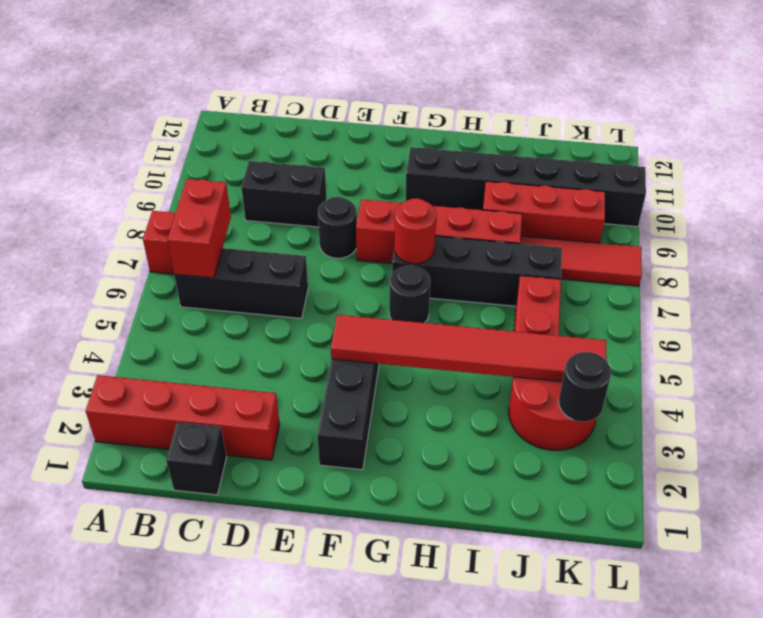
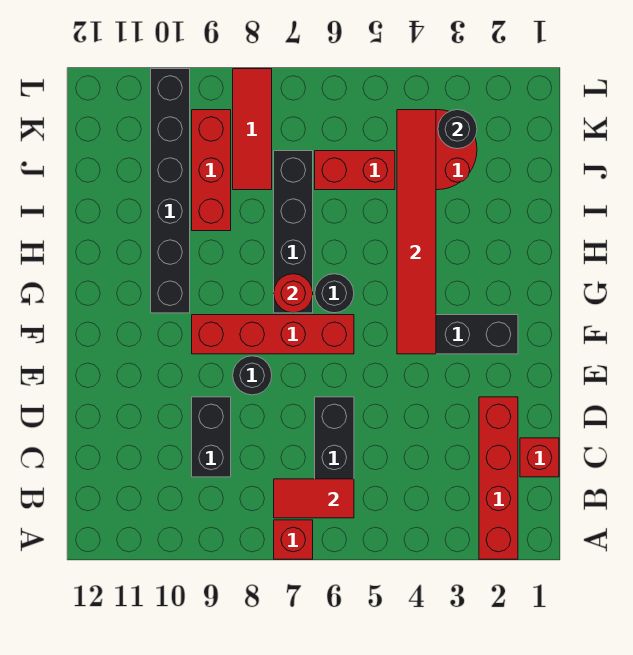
red brick B6:B7 level 2 -> red tile B6:B7 level 2
black brick C1 level 1 -> red brick C1 level 1
red brick F8:I8 level 1 -> red brick F6:F9 level 1

